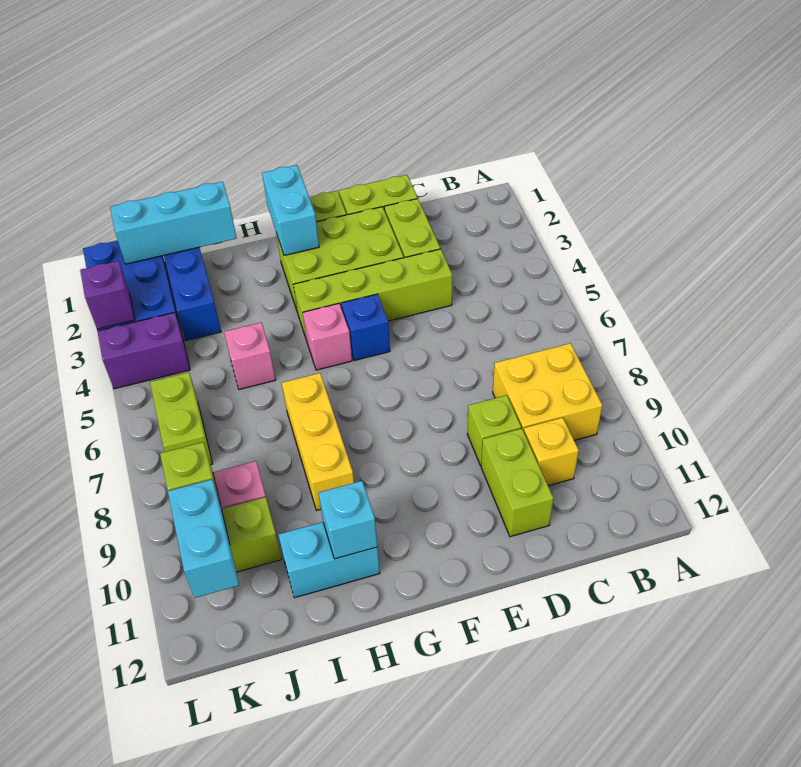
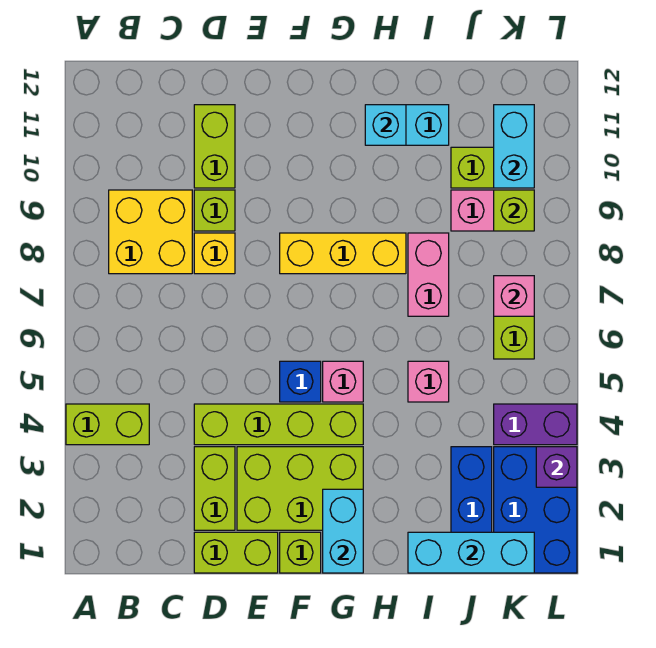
none -> lime brick A4:B4 level 1
yellow brick C10 level 1 -> yellow brick D8 level 1
yellow brick H7:H9 level 1 -> yellow brick F8:H8 level 1
none -> pink brick I7:I8 level 1
none -> pink brick K7 level 2

